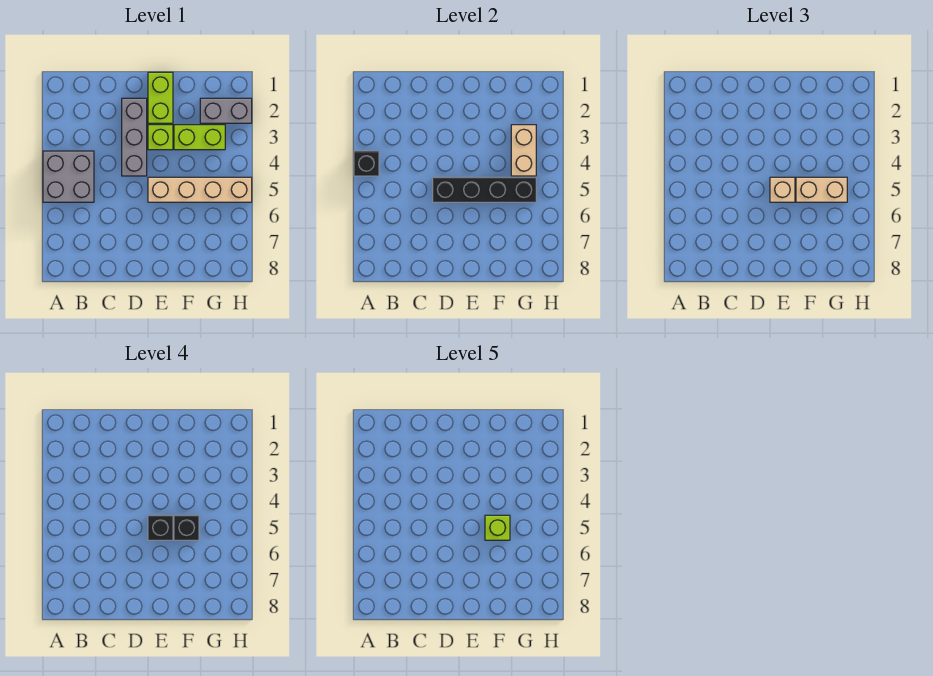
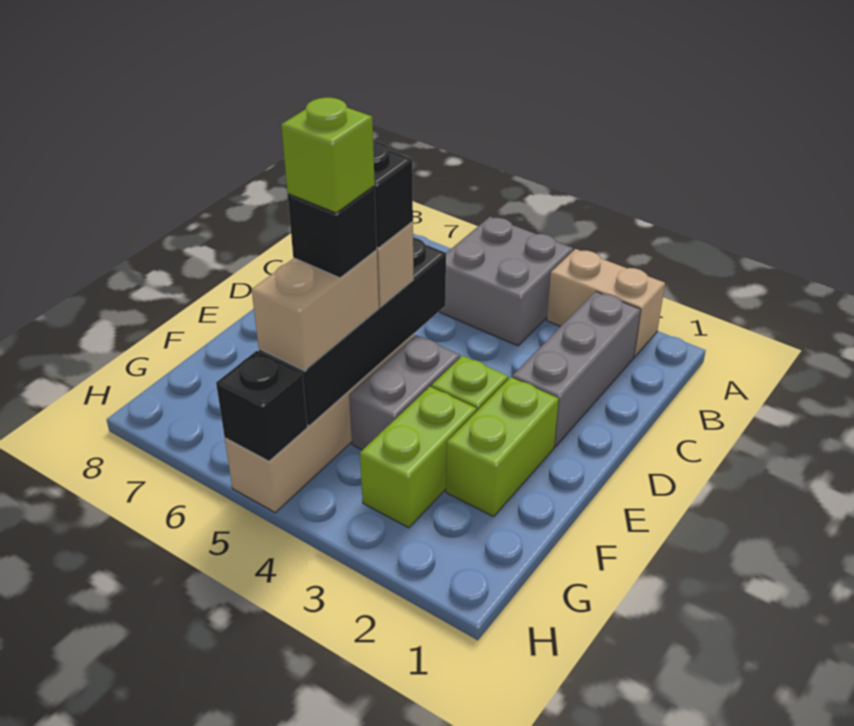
black brick A4 level 2 -> black brick H5 level 2
grey brick D2:D4 level 1 -> grey brick B2:D2 level 1
lime brick E1:E2 level 1 -> lime brick E2:F2 level 1
grey brick G2:H2 level 1 -> grey brick E4:F4 level 1
tan brick G3:G4 level 2 -> tan brick A2:A3 level 1

